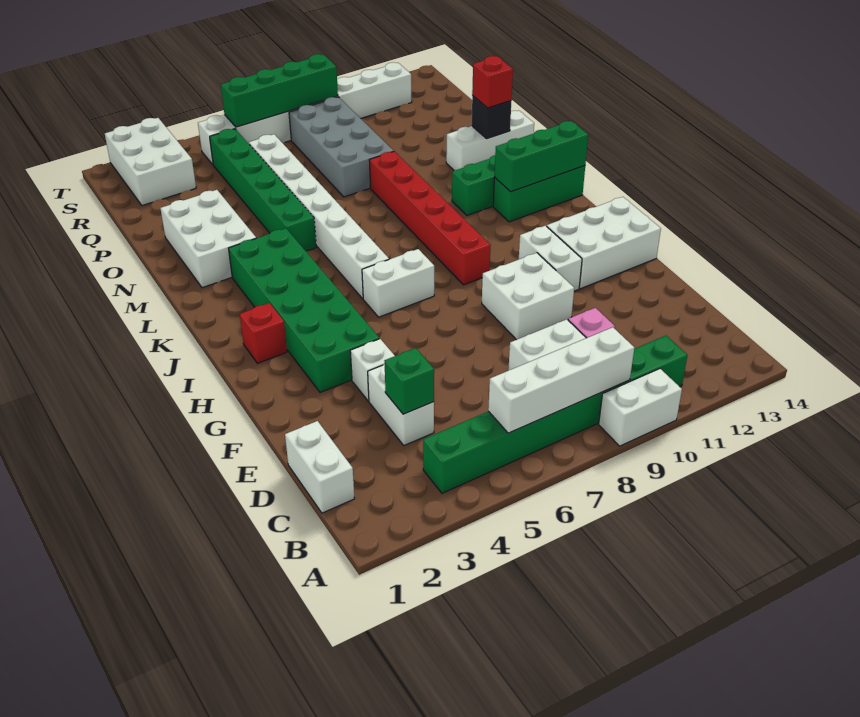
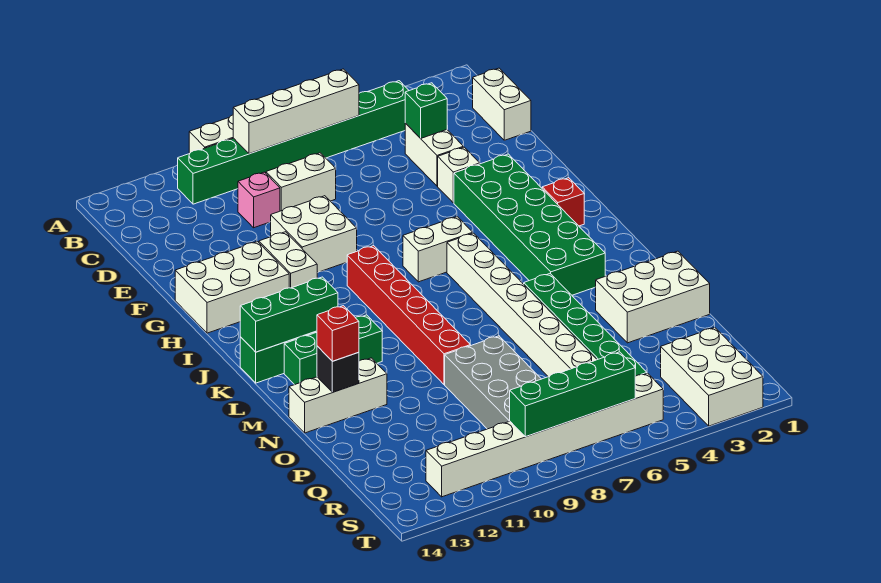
white brick M2:O3 level 1 -> white brick N1:O3 level 1

